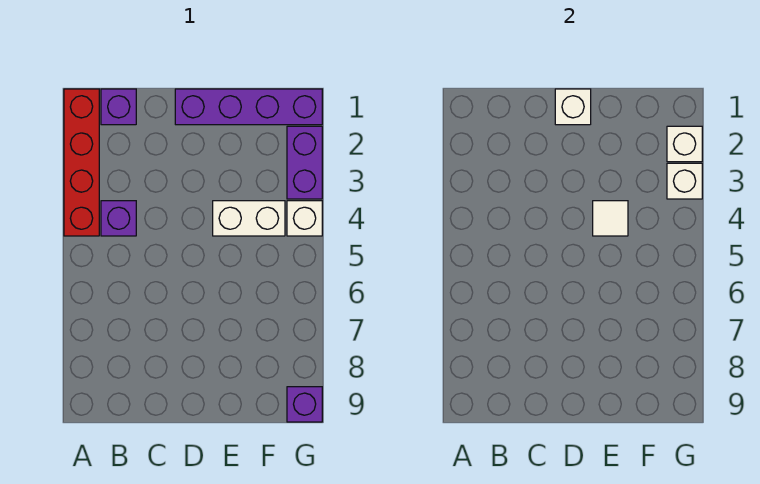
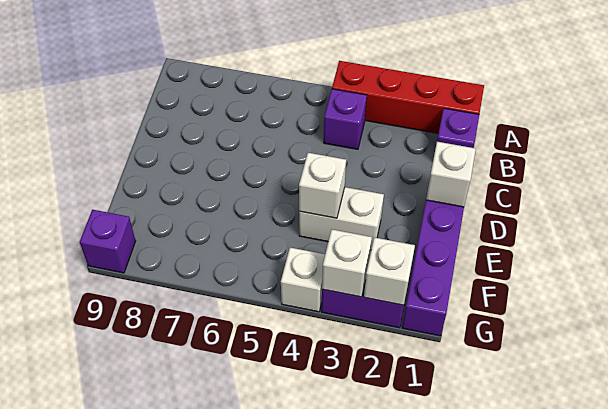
white brick E4:F4 level 1 -> white brick E3:E4 level 1
white tile E4 level 2 -> white brick E4 level 2

